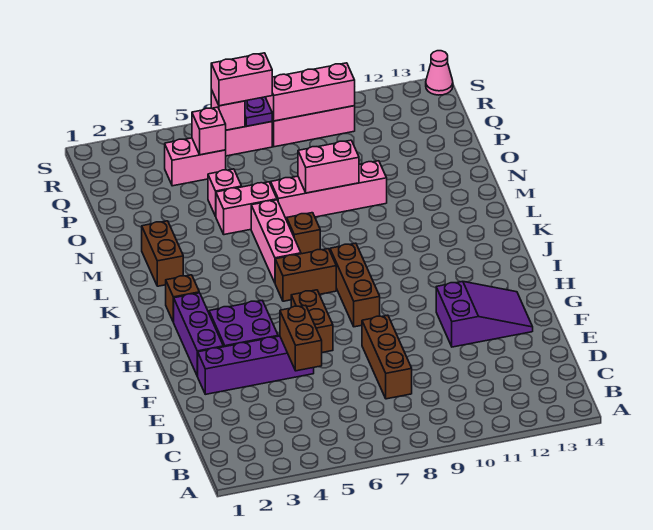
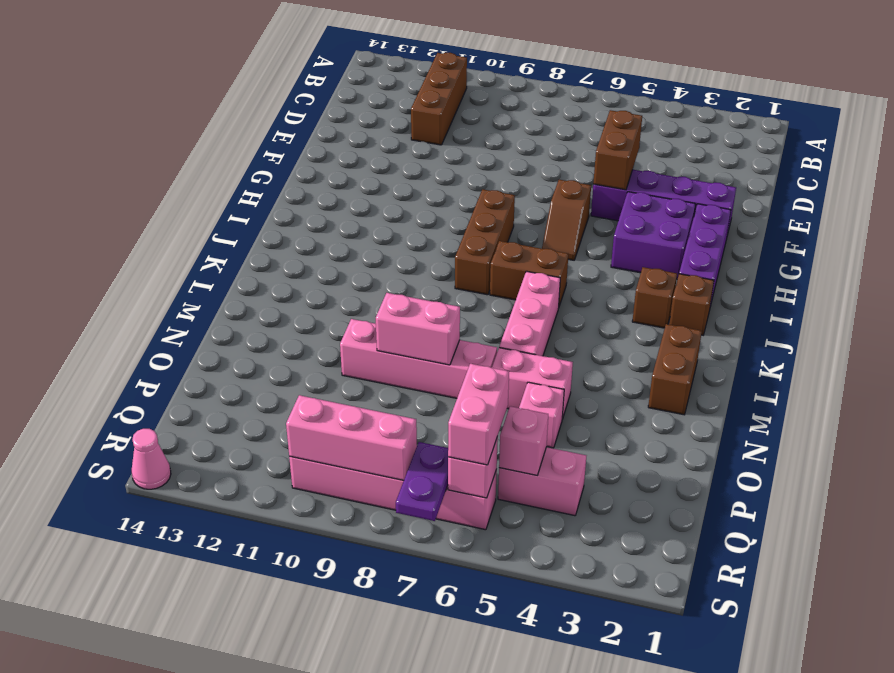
brown brick D8:F8 level 1 -> brown brick B11:D11 level 1
purple slope F11:G13 level 1 top 11 -> none
brown brick G6:H6 level 1 -> brown slope G6:H6 level 1 top G
brown brick L7 level 1 -> brown brick J3 level 1
pink brick R6:R7 level 3 -> pink brick Q6:R6 level 3

